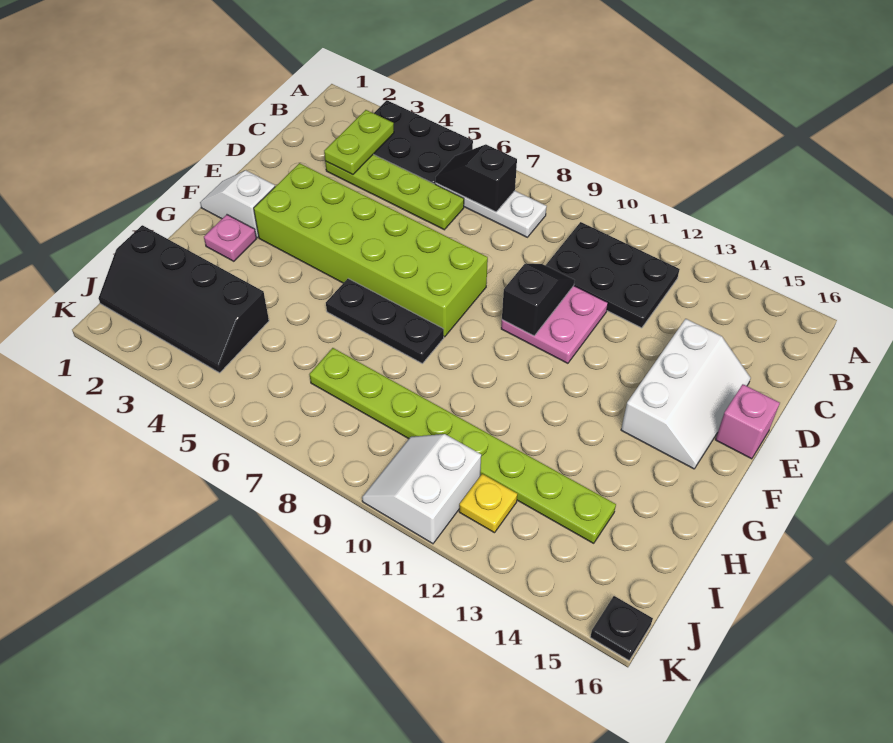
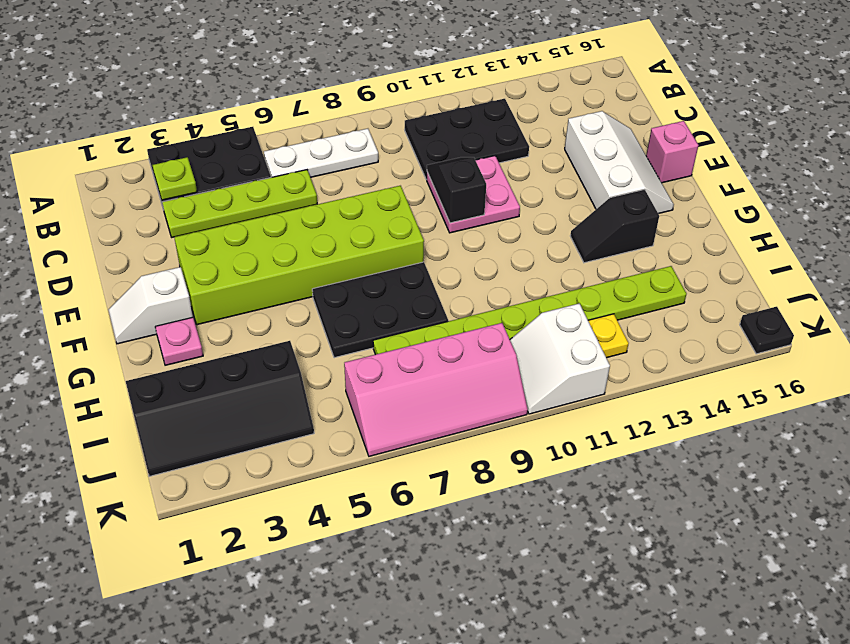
lime plate B3:C3 level 2 -> lime plate B3 level 2
black slope B6:B7 level 2 top 7 -> black slope G13:G14 level 1 top 14
black plate G6:G8 level 1 -> black plate G6:H8 level 1
none -> pink slope J6:K9 level 1 top J

